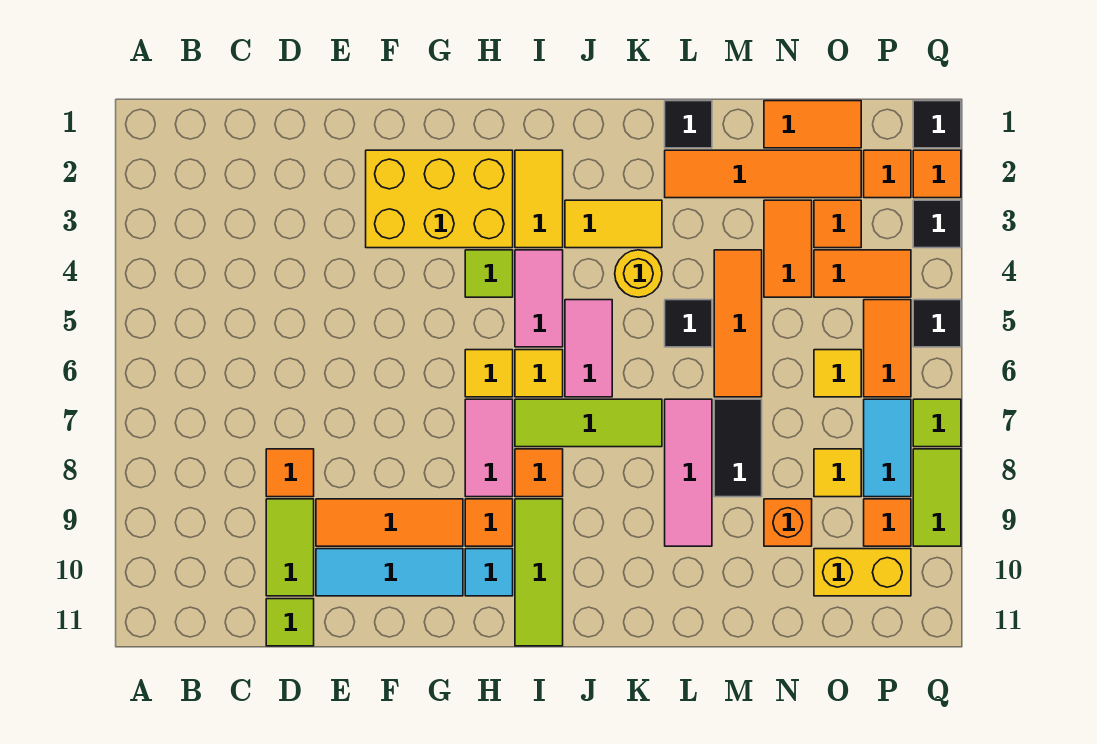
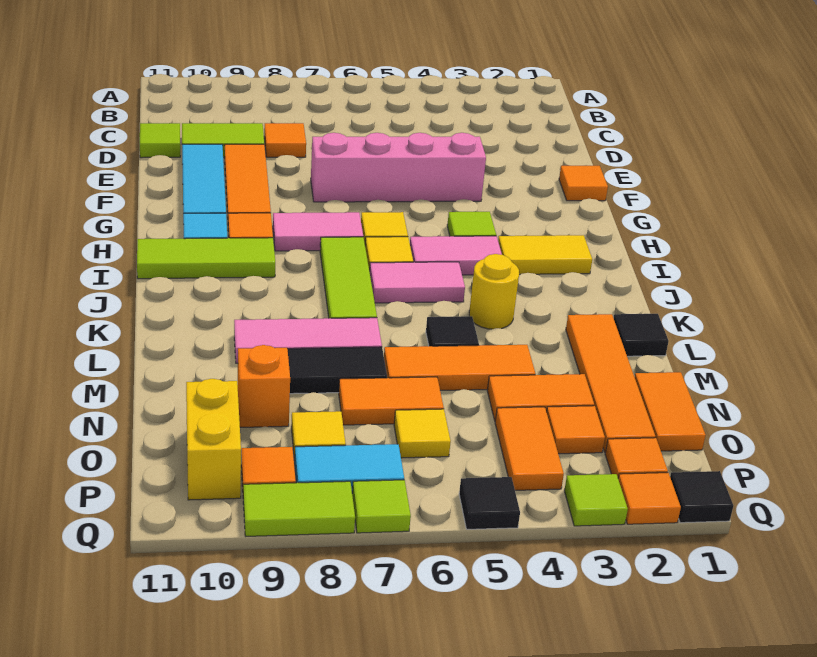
yellow brick F2:H3 level 1 -> none
none -> pink brick F4:F7 level 1
orange tile I8 level 1 -> orange tile F1 level 1
yellow tile J3:K3 level 1 -> none
orange tile P5:P6 level 1 -> orange tile N6:N7 level 1
black tile Q3 level 1 -> lime tile Q3 level 1

